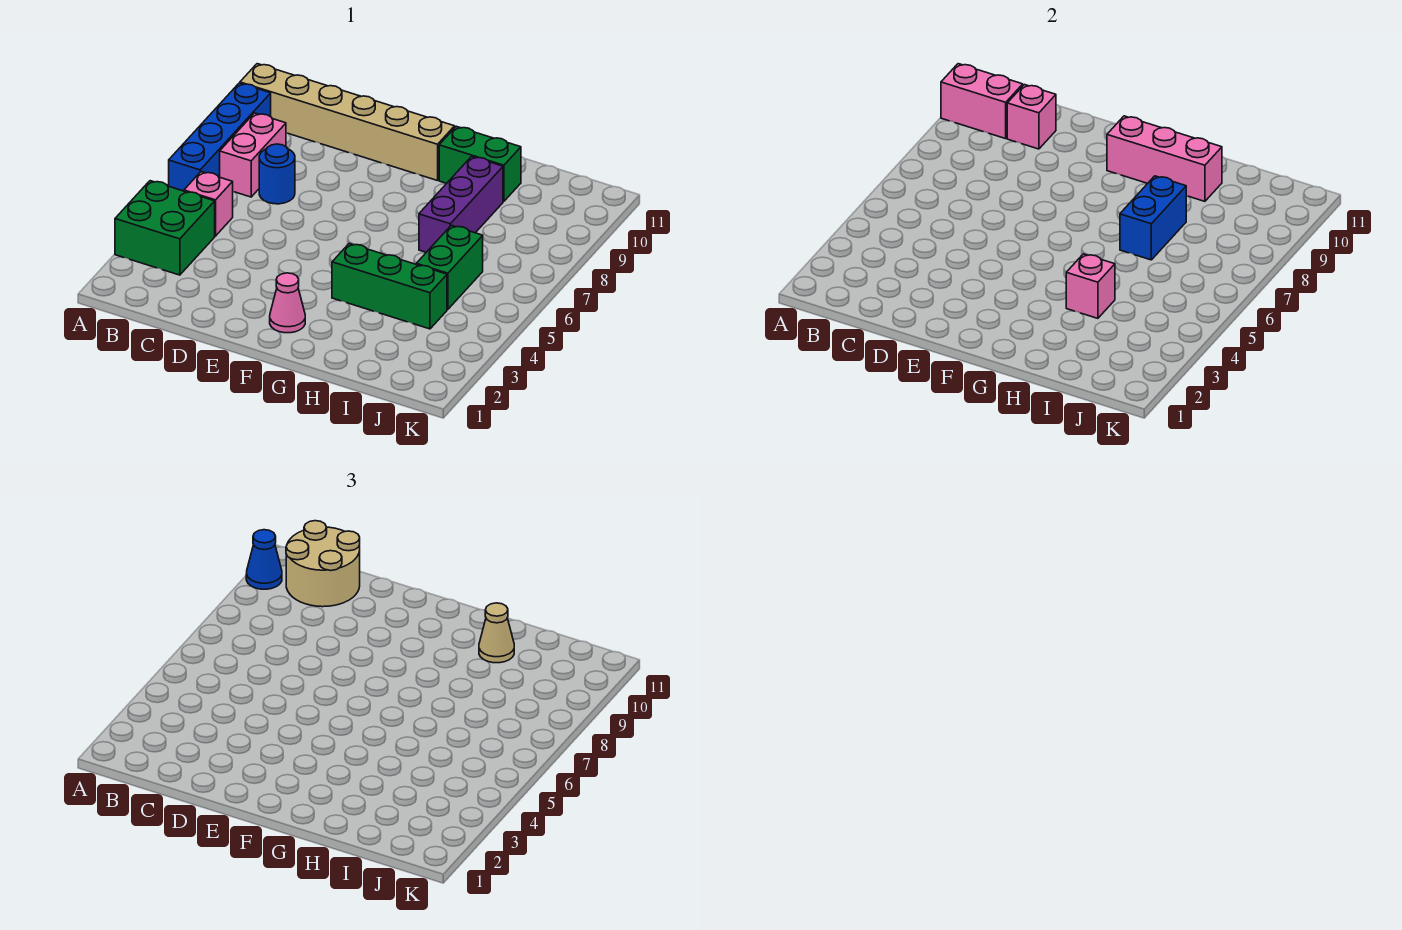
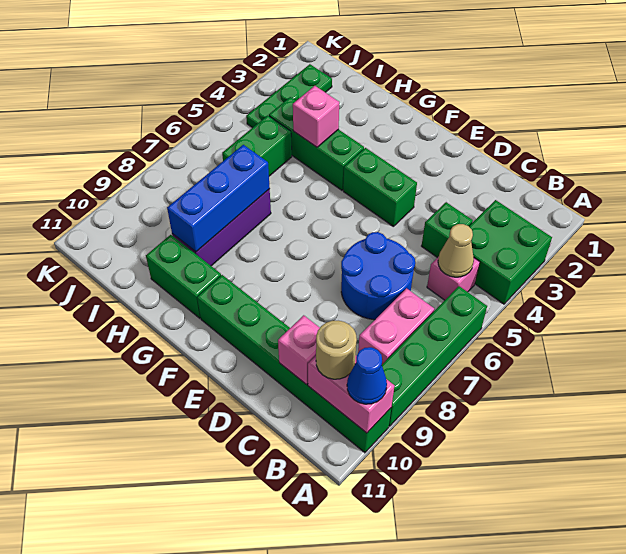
blue brick A6:A9 level 1 -> green brick A6:A9 level 1
tan brick A10:F10 level 1 -> green brick A10:F10 level 1
tan round brick B10:C11 level 3 -> tan round brick B10 level 3
none -> green brick C4 level 1
blue round brick C7 level 1 -> blue round brick C6:D7 level 1
none -> green brick E4:F4 level 1
pink cone F2 level 1 -> none
pink brick F10:H10 level 2 -> none
blue brick H7:H8 level 2 -> blue brick H7:H9 level 2
tan cone H10 level 3 -> tan cone B5 level 2
none -> green plate J2:J4 level 1

